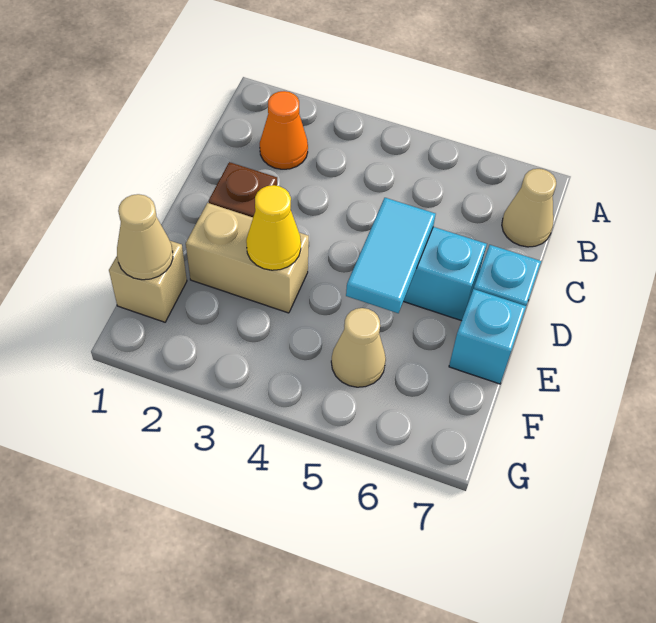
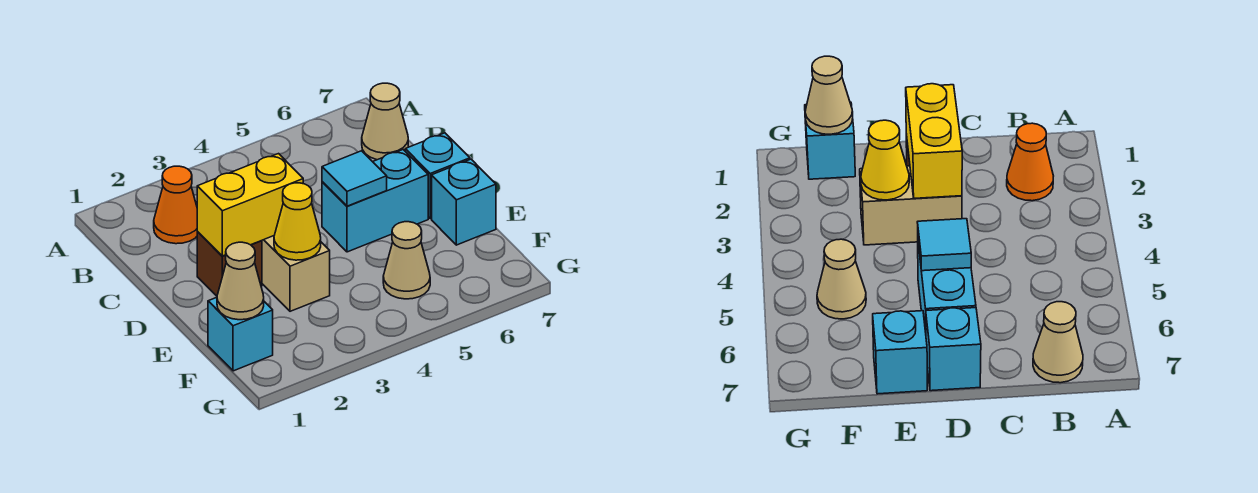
none -> yellow brick D2:D3 level 2
cyan tile D5:E5 level 2 -> cyan tile D5 level 2
tan brick E2:E3 level 1 -> tan brick D3:E3 level 1
tan brick F1 level 1 -> cyan brick F1 level 1

